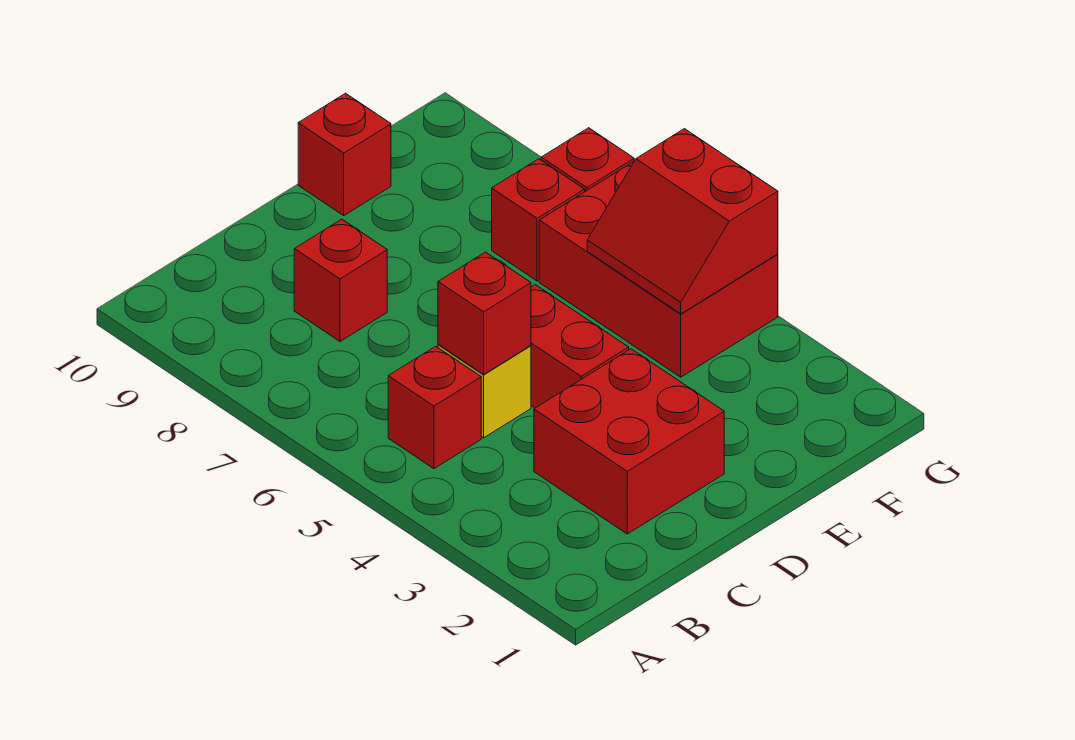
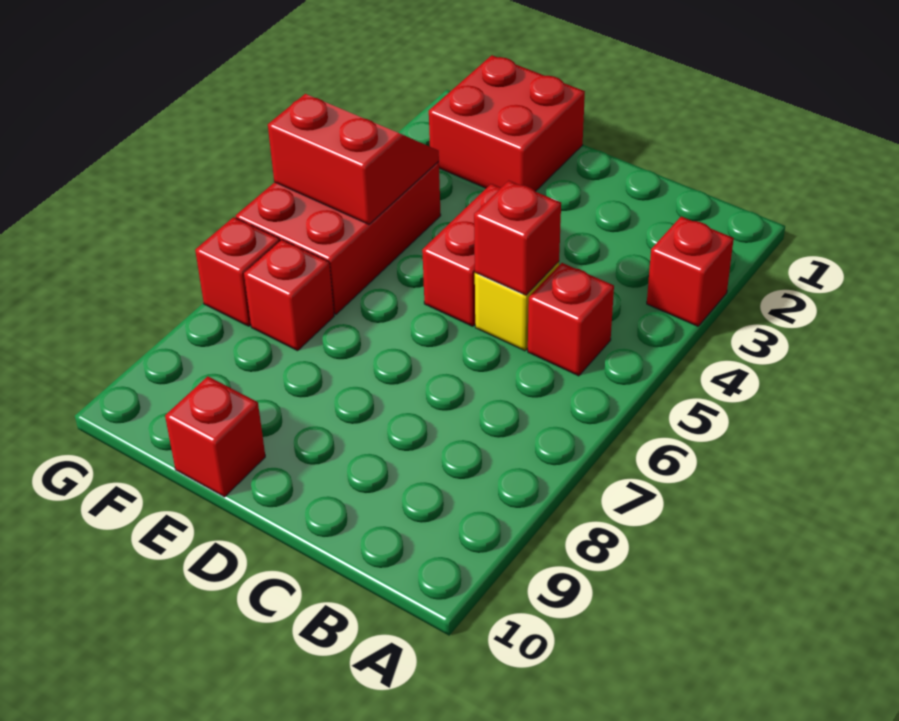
red brick C2:D3 level 1 -> red brick E1:F2 level 1
red brick C8 level 1 -> red brick A3 level 1
red slope F4:G5 level 2 top G -> red slope F4:G5 level 2 top 5

